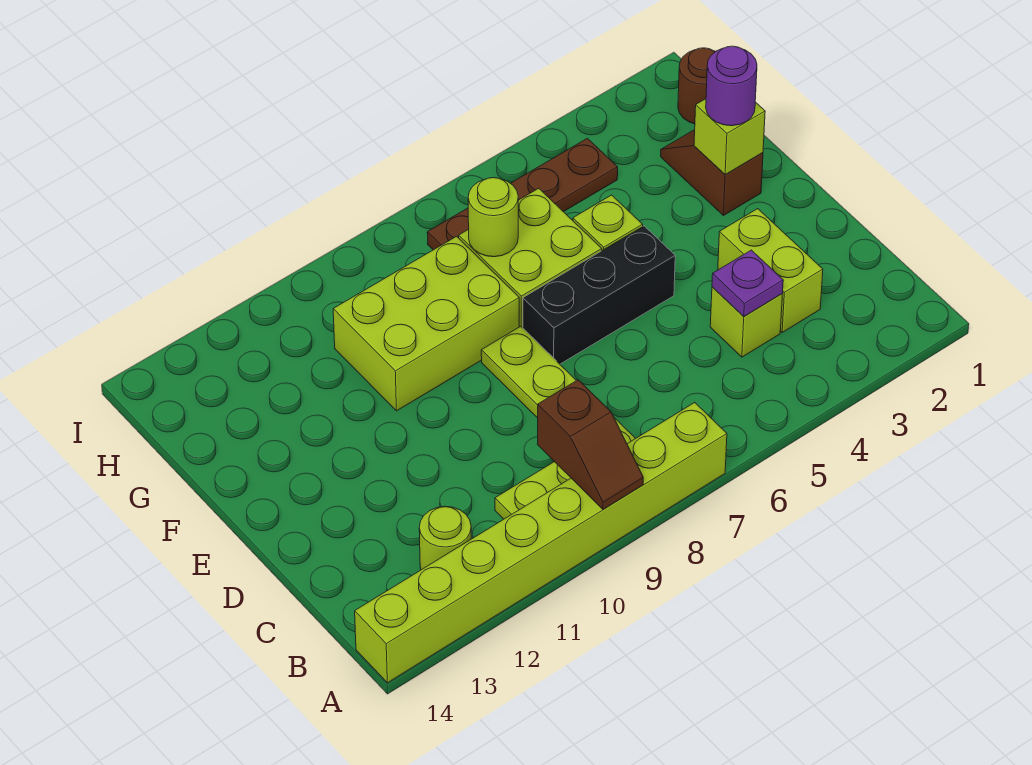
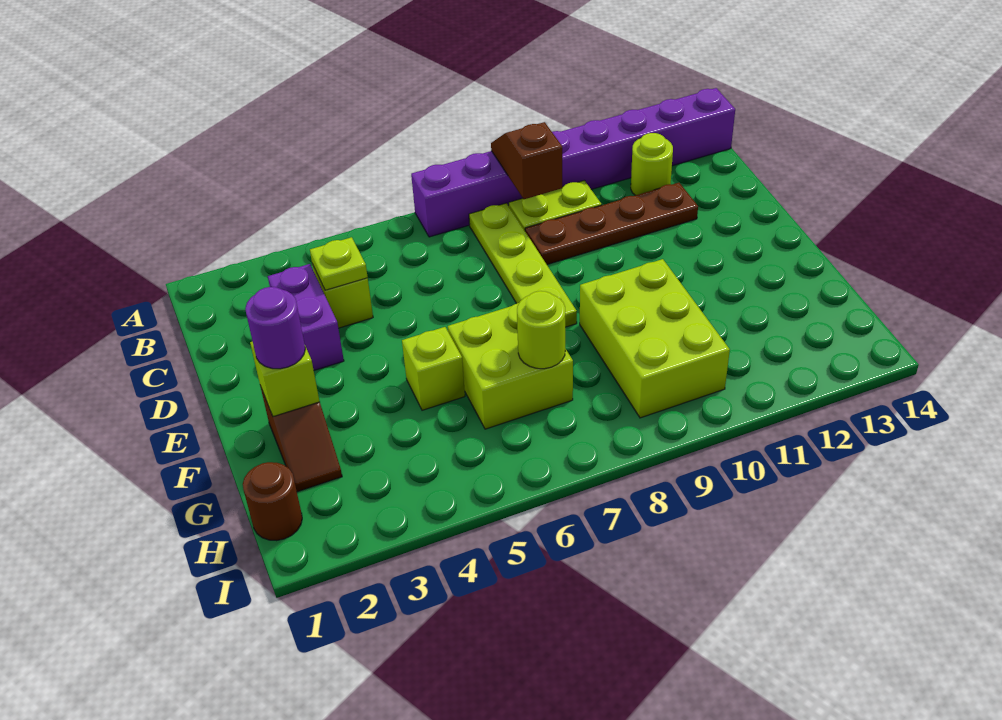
lime brick A7:A14 level 1 -> purple brick A7:A14 level 1
lime brick C3:D3 level 1 -> purple brick C3:D3 level 1
purple plate C4 level 2 -> lime plate C4 level 2
black brick E5:E7 level 1 -> none
lime brick F8:G10 level 1 -> lime brick F9:H10 level 1
brown plate H4:H7 level 1 -> brown plate C9:C12 level 1

